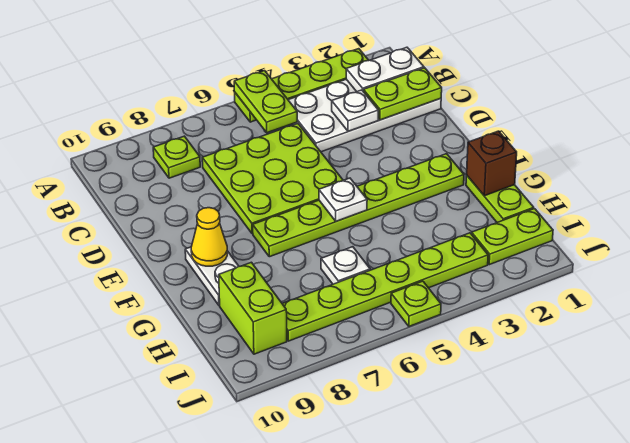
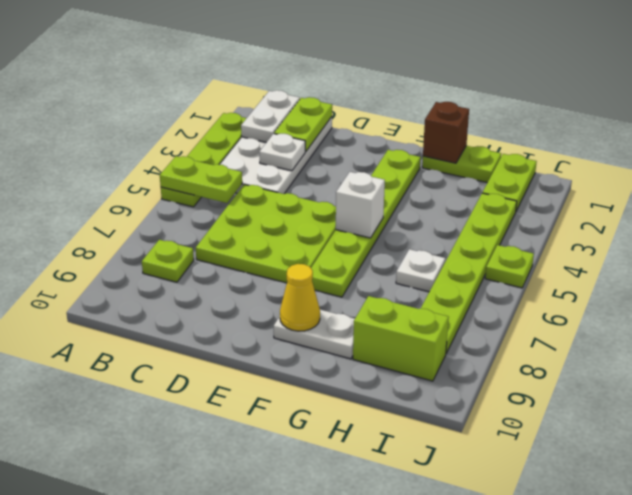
white plate F5 level 2 -> white brick F5 level 2

